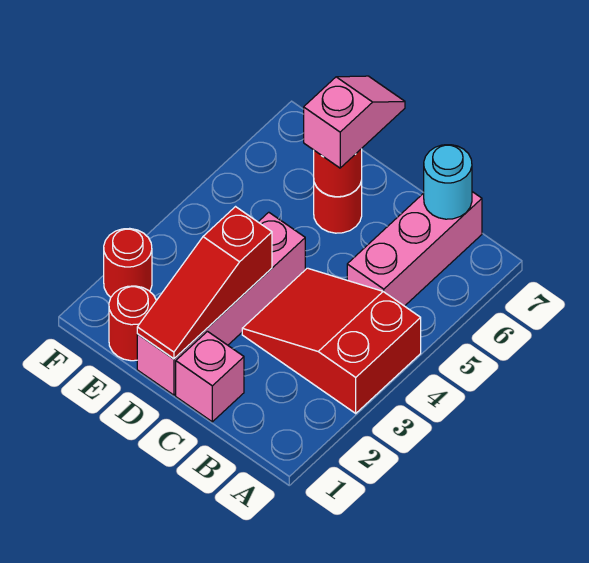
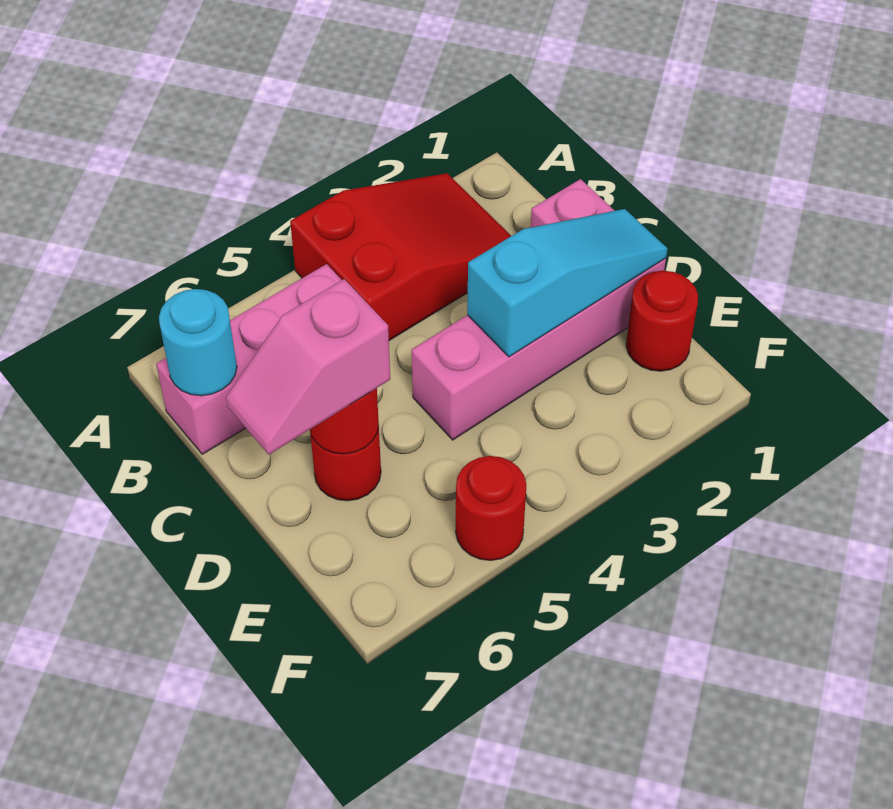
red slope A3:C4 level 1 top A -> red slope A2:B4 level 1 top 4
red slope D1:D3 level 2 top 3 -> cyan slope D1:D3 level 2 top 3
red round brick F2 level 1 -> red round brick F5 level 1

